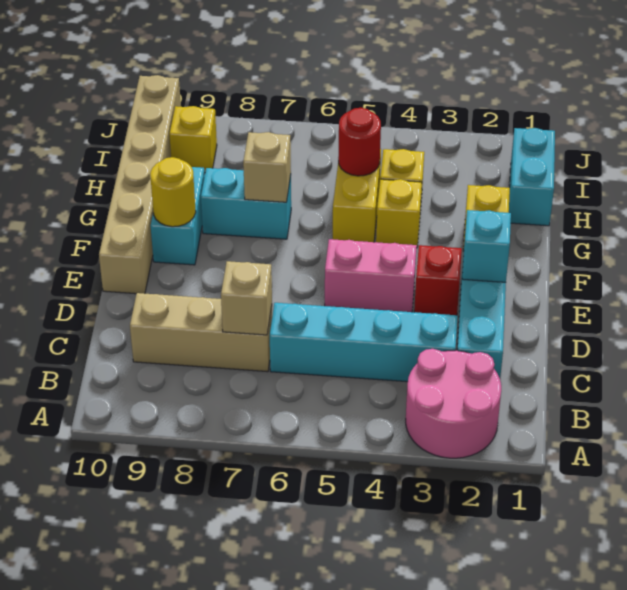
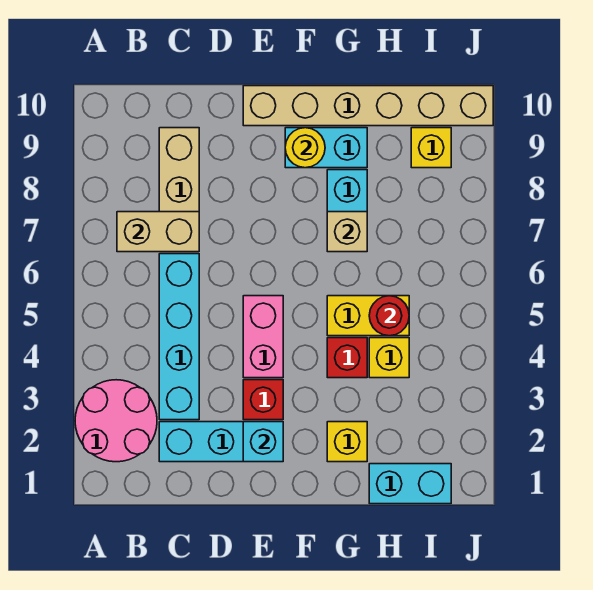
tan brick C7 level 2 -> tan brick B7:C7 level 2
yellow brick G4 level 1 -> red brick G4 level 1

